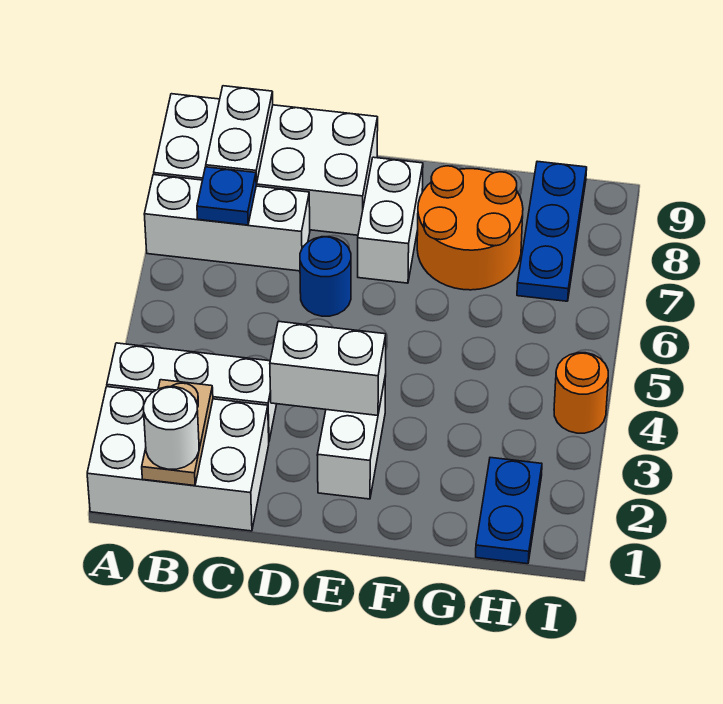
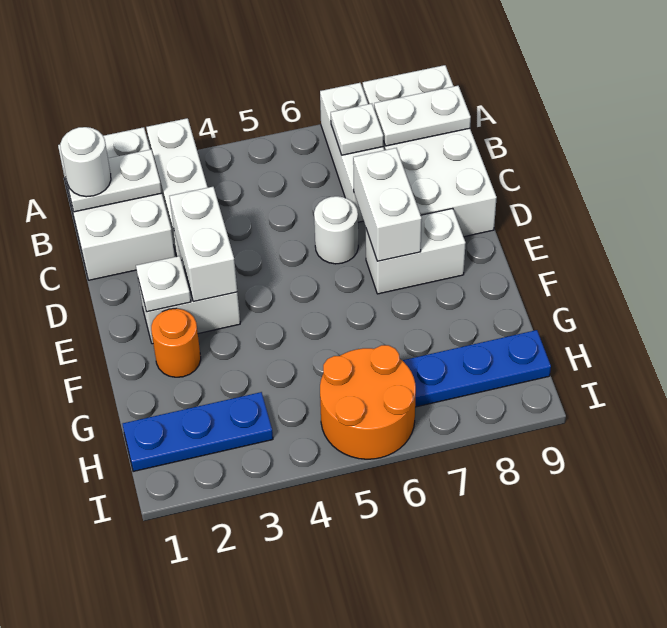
tan plate B1:B2 level 2 -> white plate B1:B2 level 2
blue plate B7 level 2 -> white plate B7 level 2
blue round brick D6 level 1 -> white round brick D6 level 1
none -> white brick D7:E7 level 2
none -> white plate E2 level 2
orange round brick F7:G8 level 1 -> orange round brick H5:I6 level 1
blue plate H1:H2 level 1 -> blue plate H1:H3 level 1
orange round brick I4 level 1 -> orange round brick F2 level 1

